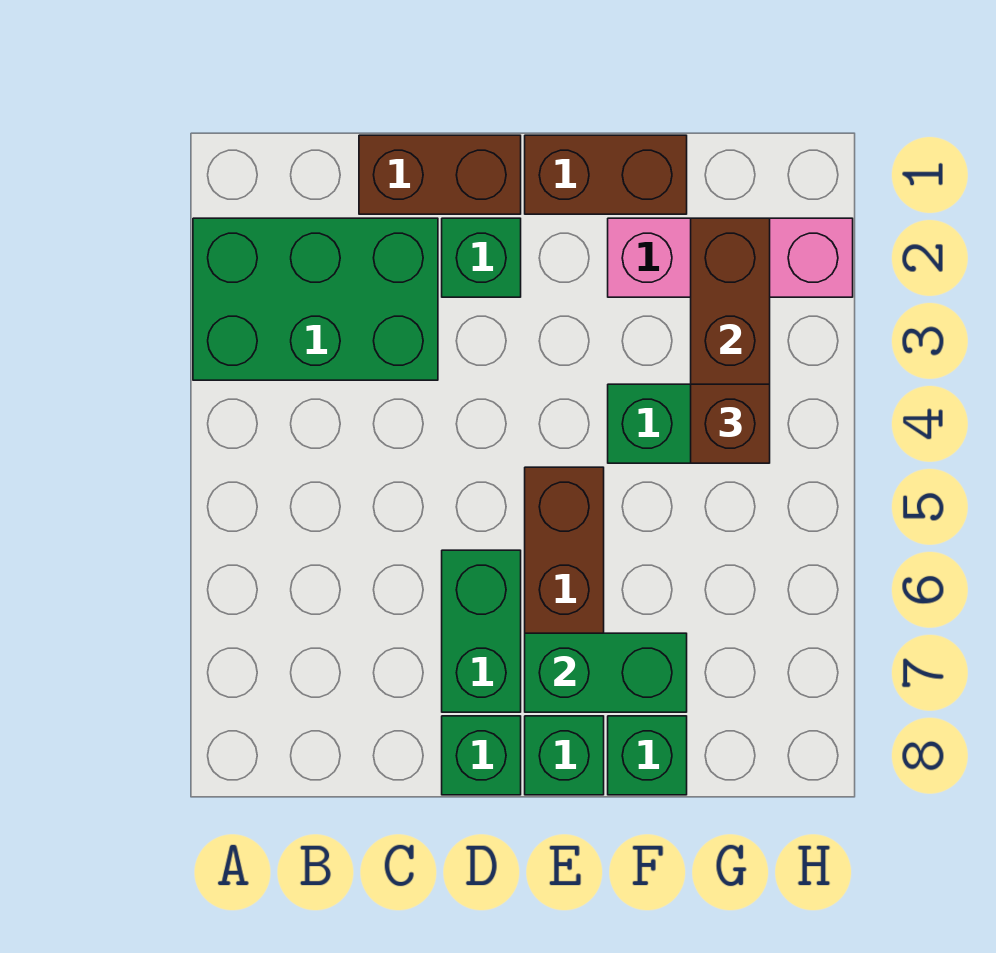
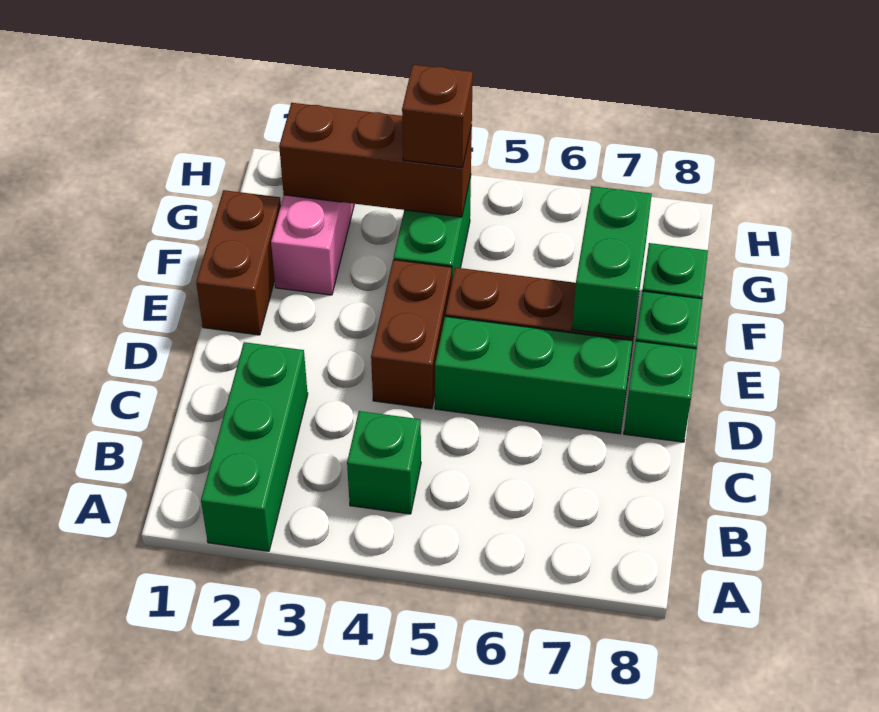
green brick A2:C3 level 1 -> green brick A2:C2 level 1
brown brick C1:D1 level 1 -> brown brick D4:E4 level 1
green brick D2 level 1 -> green brick B4 level 1
green brick D6:D7 level 1 -> green brick D5:D7 level 1

